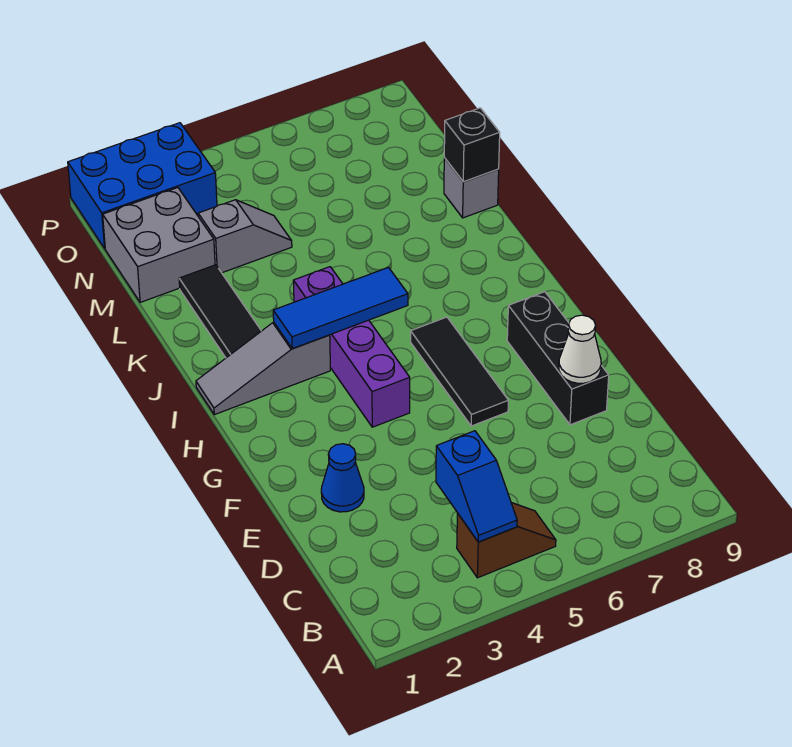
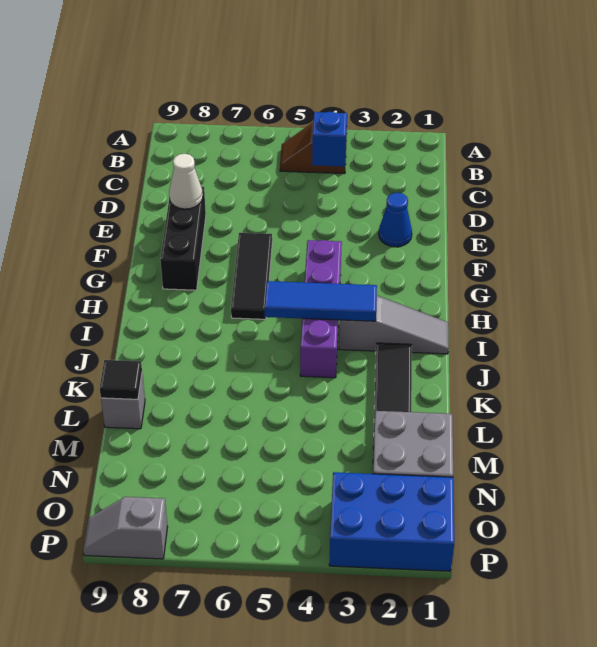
black brick L9 level 2 -> black tile L9 level 2
grey slope M3:M4 level 1 top 3 -> grey slope P8:P9 level 1 top 8

